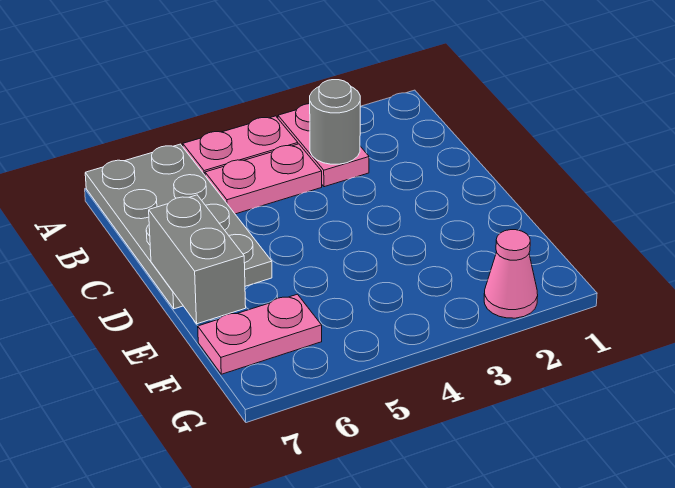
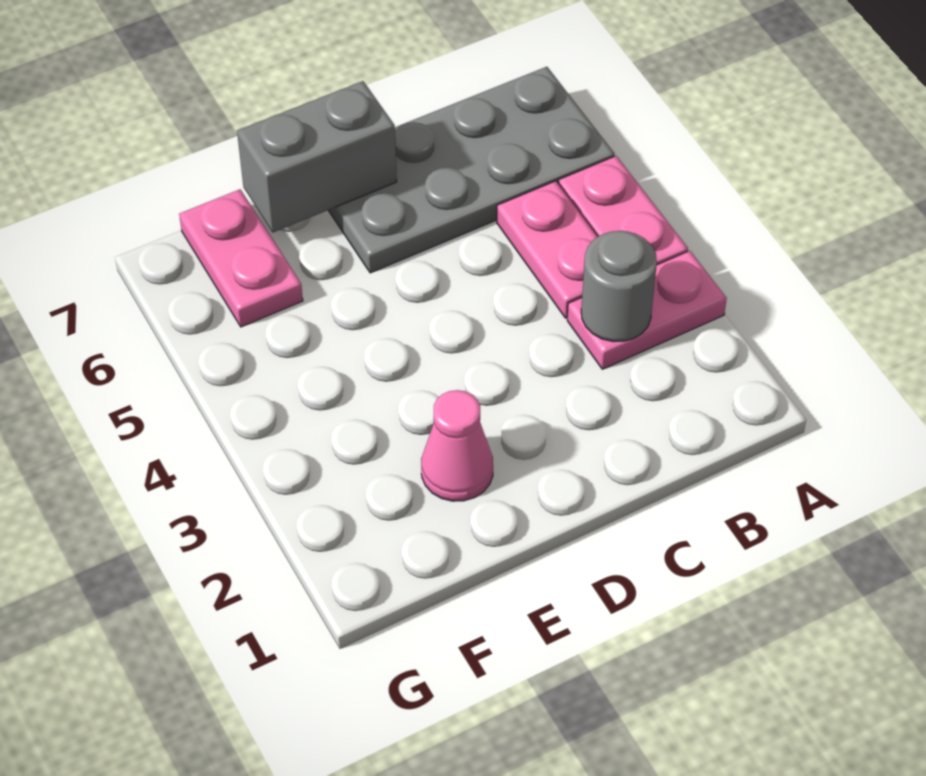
pink cone G2 level 1 -> pink cone E2 level 1

